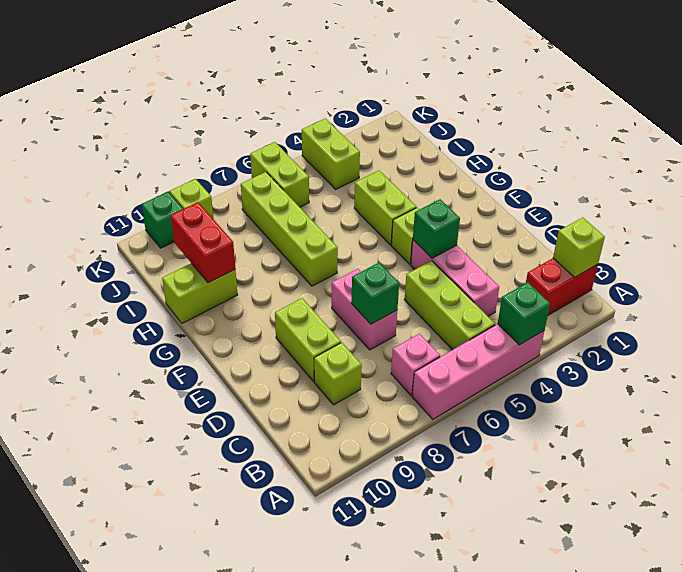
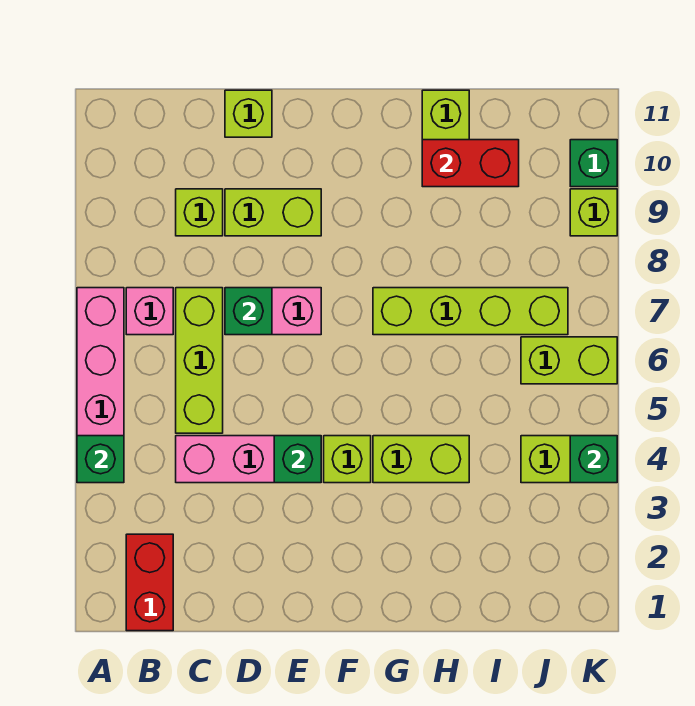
lime brick B1 level 2 -> lime brick D11 level 1
lime brick B5:D5 level 1 -> lime brick C5:C7 level 1
none -> green brick K4 level 2

